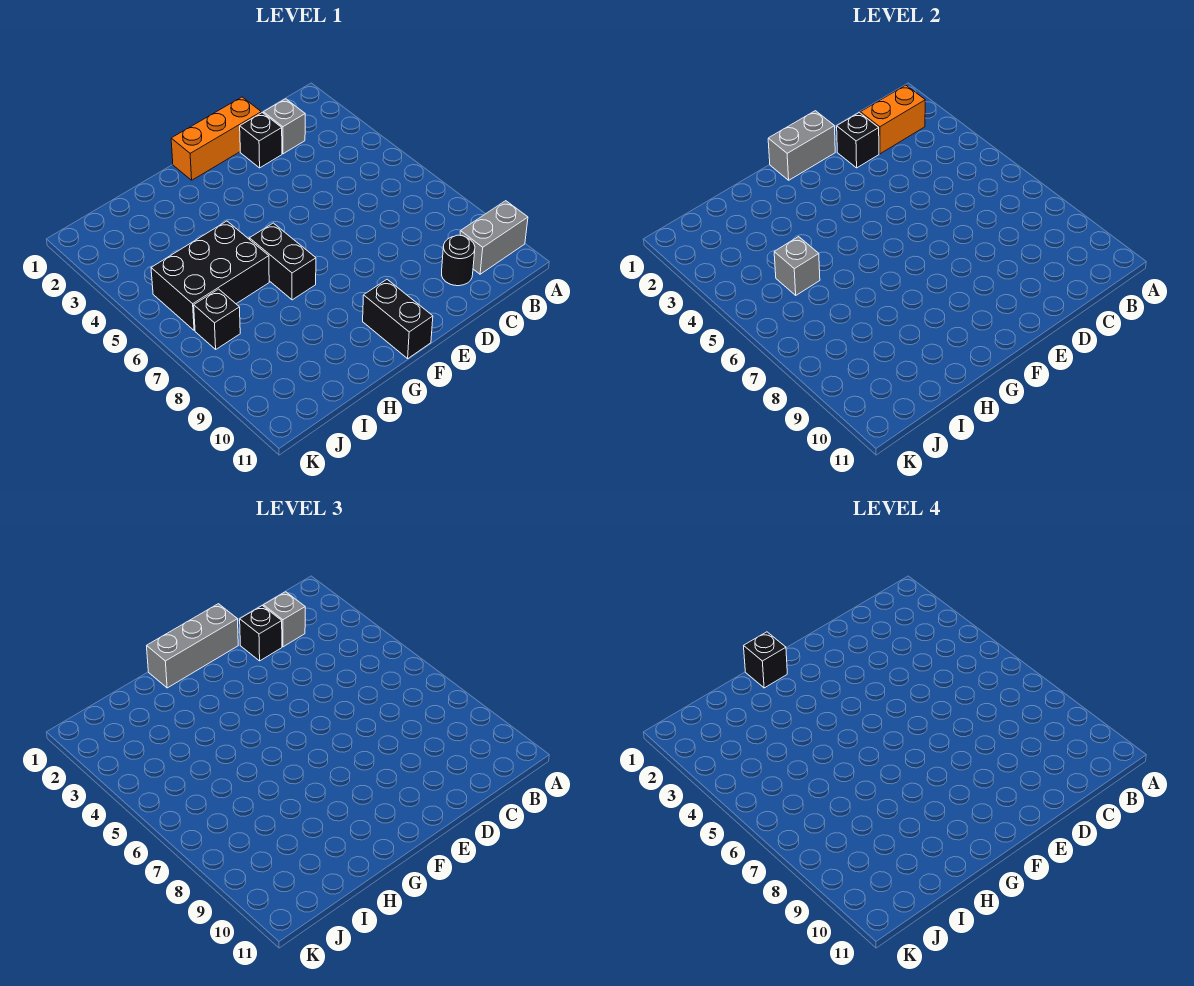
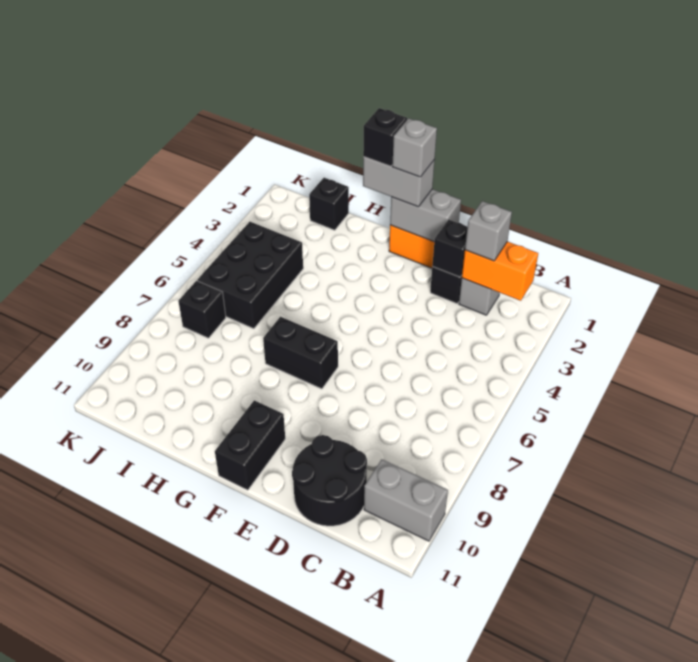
black round brick C10 level 1 -> black round brick C10:D11 level 1
black brick D2 level 3 -> black brick I1 level 1
grey brick E1:G1 level 3 -> grey brick F1:G1 level 3
black brick G6:G7 level 1 -> black brick F7:G7 level 1
black brick H5:J6 level 1 -> black brick I4:J6 level 1
grey brick I5 level 2 -> grey brick F1 level 4

